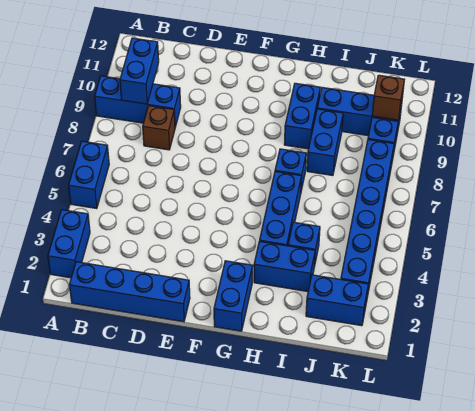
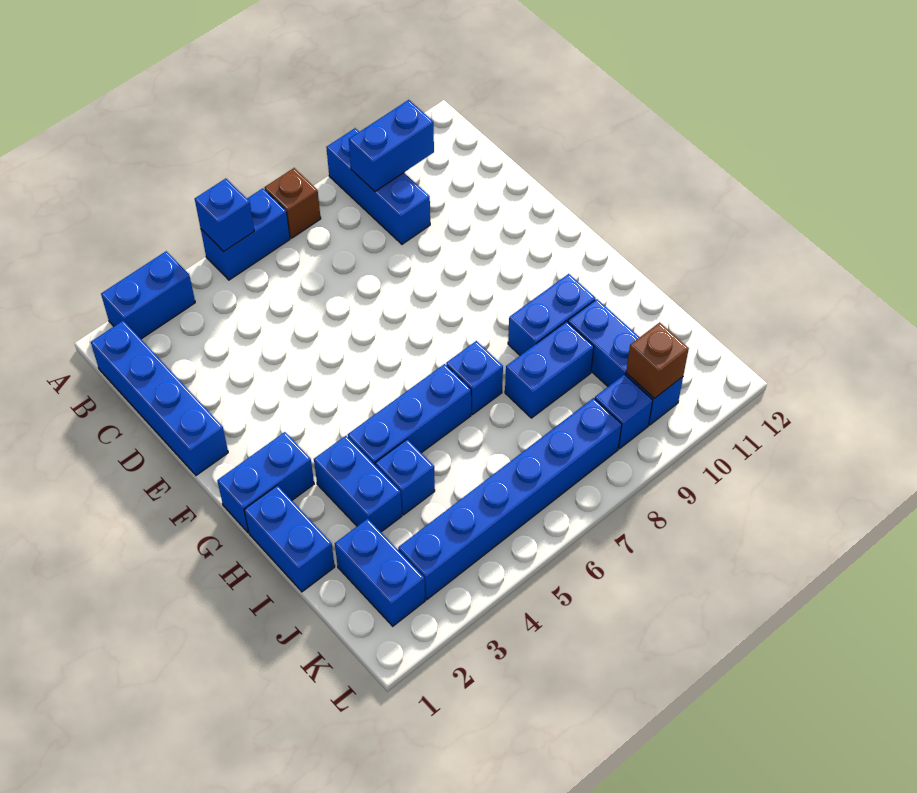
none -> blue brick A5 level 2
brown brick C8 level 1 -> brown brick A7 level 1
none -> blue brick H1:I1 level 1

